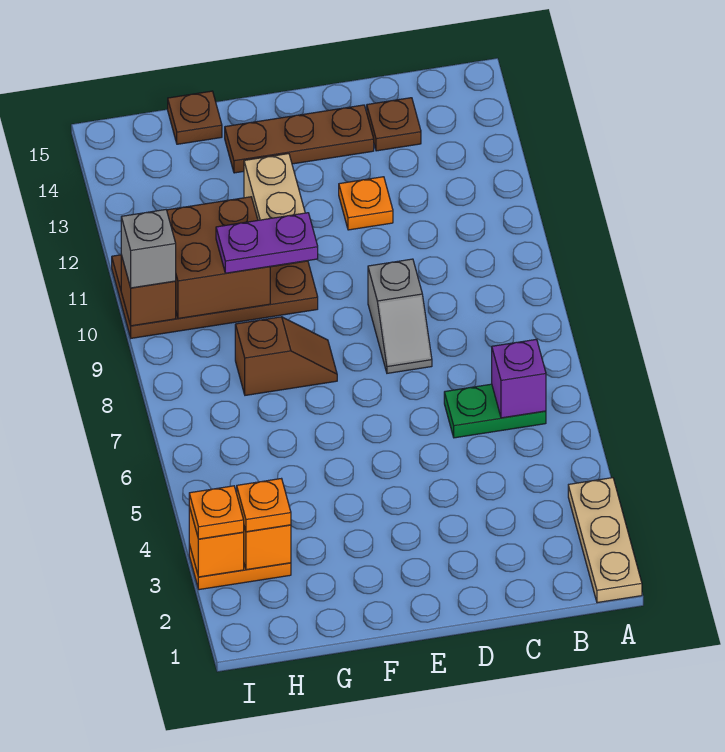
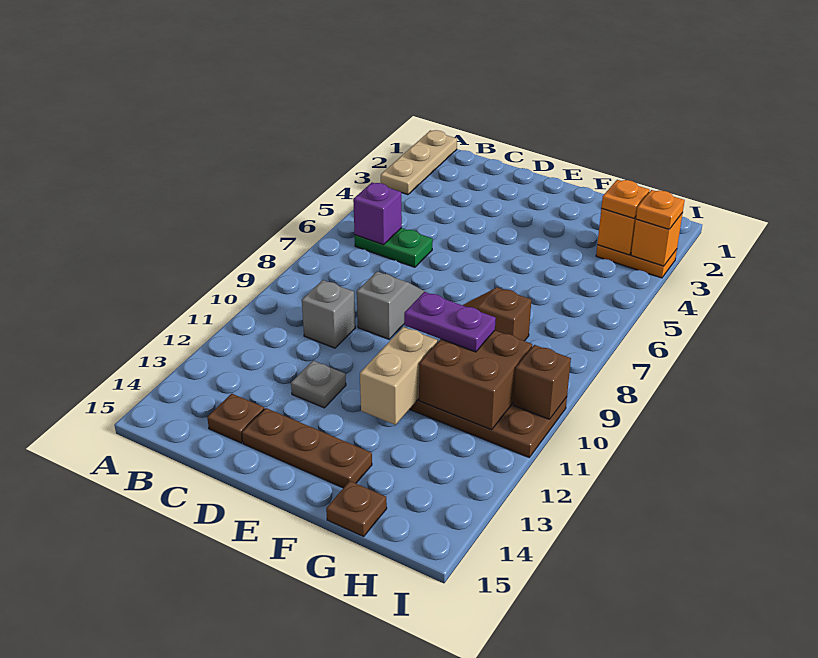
orange plate D12 level 1 -> grey plate D12 level 1
grey brick I10 level 3 -> grey brick C10 level 1

